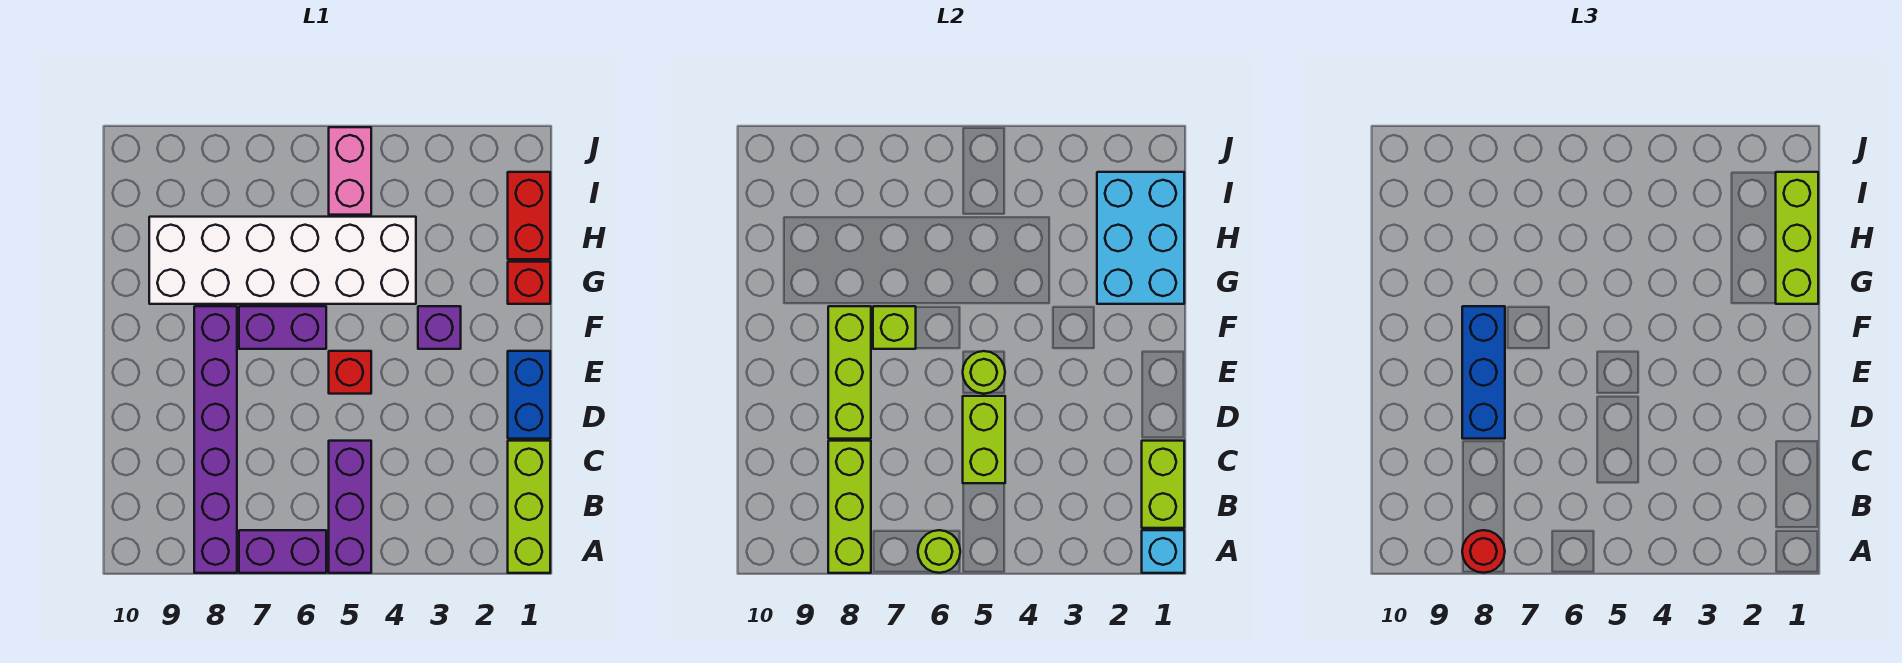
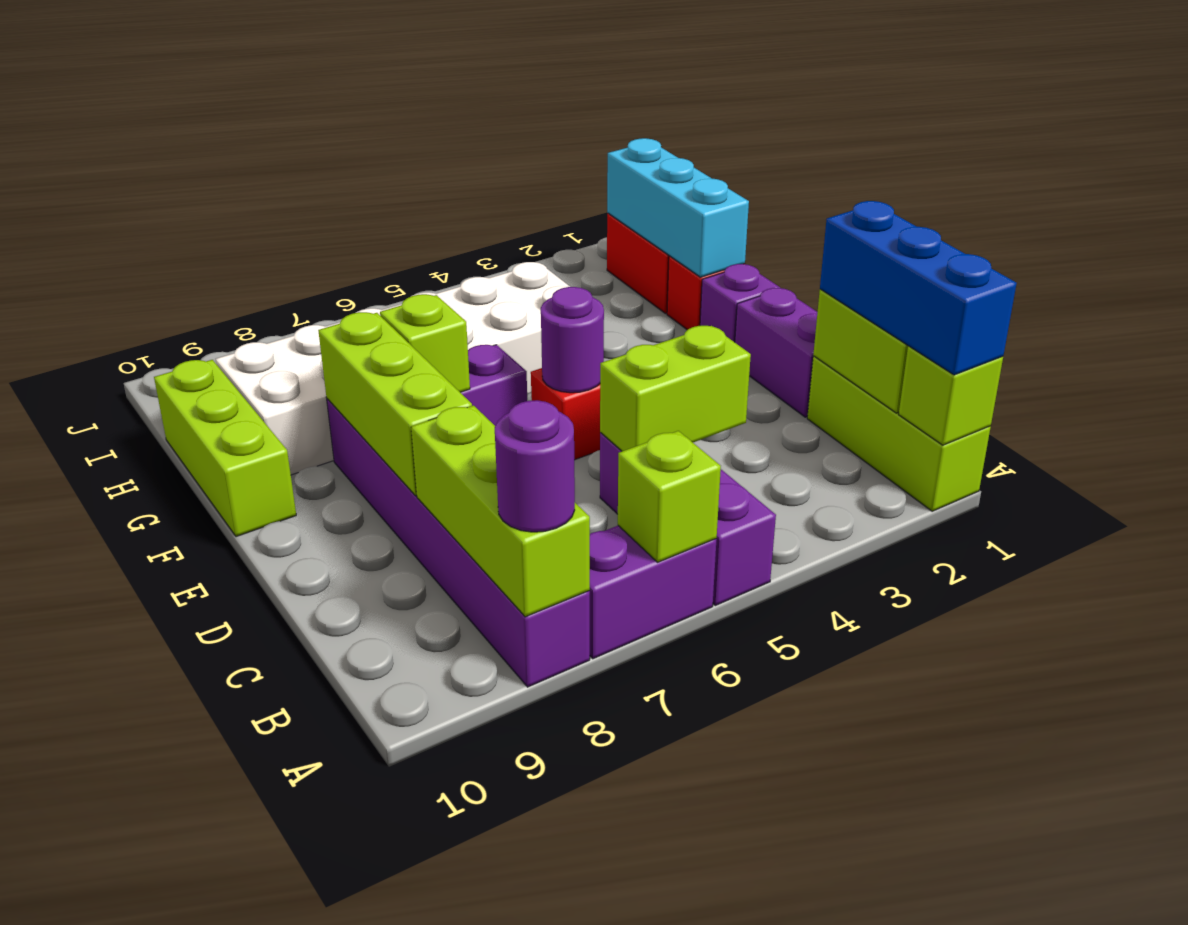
cyan brick A1 level 2 -> lime brick A1 level 2
lime round brick A6 level 2 -> lime brick A6 level 2
red round brick A8 level 3 -> purple round brick A8 level 3
lime brick C5:D5 level 2 -> lime brick C4:C5 level 2
blue brick D1:E1 level 1 -> purple brick D1:E1 level 1
blue brick D8:F8 level 3 -> blue brick A1:C1 level 3
lime round brick E5 level 2 -> purple round brick E5 level 2
purple brick F3 level 1 -> purple brick F1 level 1
cyan brick G1:I2 level 2 -> cyan brick G1:I1 level 2
lime brick G1:I1 level 3 -> lime brick F10:H10 level 1
pink brick I5:J5 level 1 -> none

